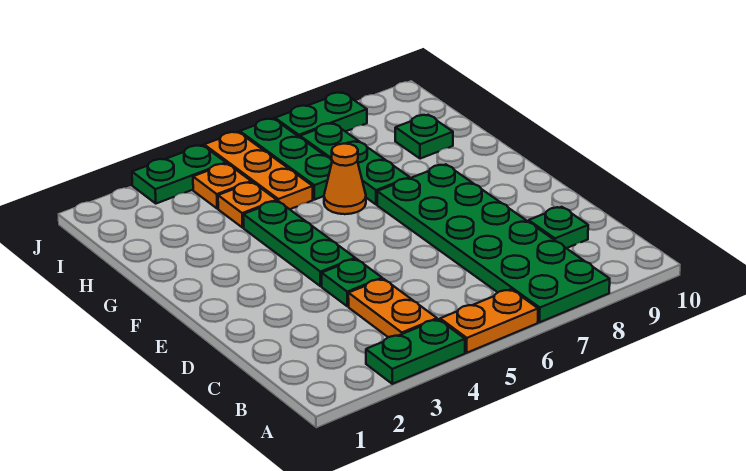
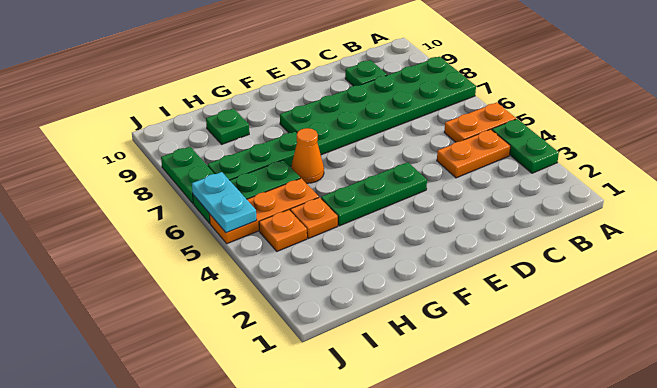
orange plate A5:A6 level 1 -> orange plate A5:B5 level 1
green plate D4 level 1 -> none
green plate J3:J4 level 1 -> none
none -> cyan plate J5:J6 level 2

